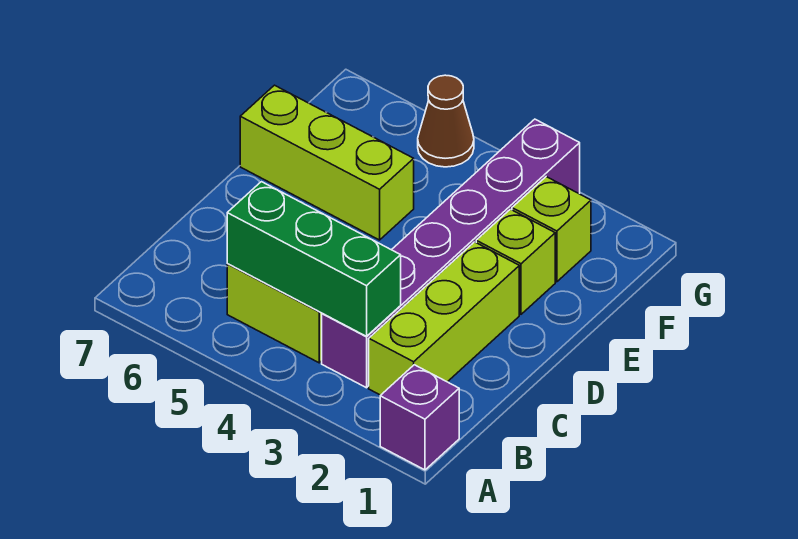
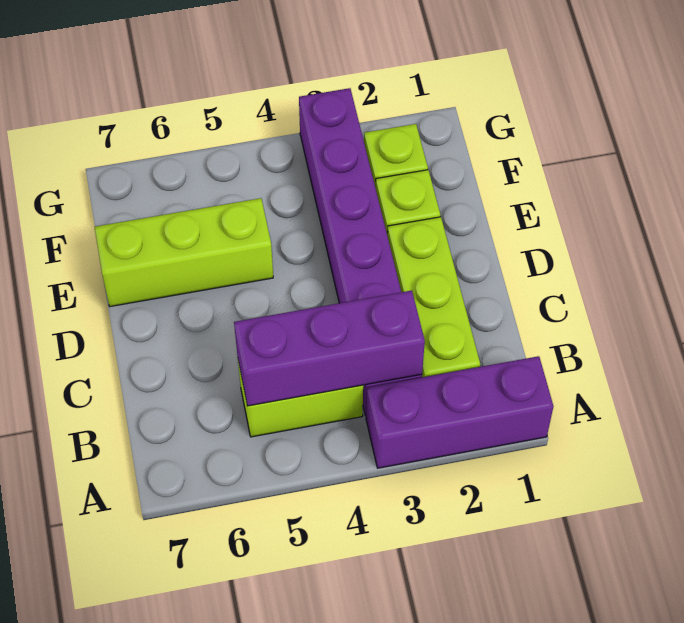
purple brick A1 level 1 -> purple brick A1:A3 level 1
green brick B3:B5 level 2 -> purple brick B3:B5 level 2
brown cone G5 level 1 -> none

